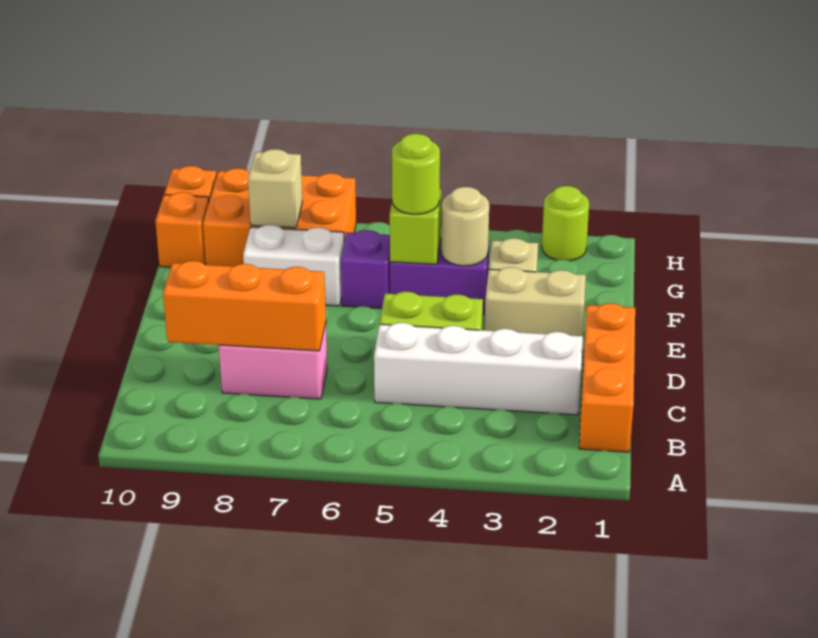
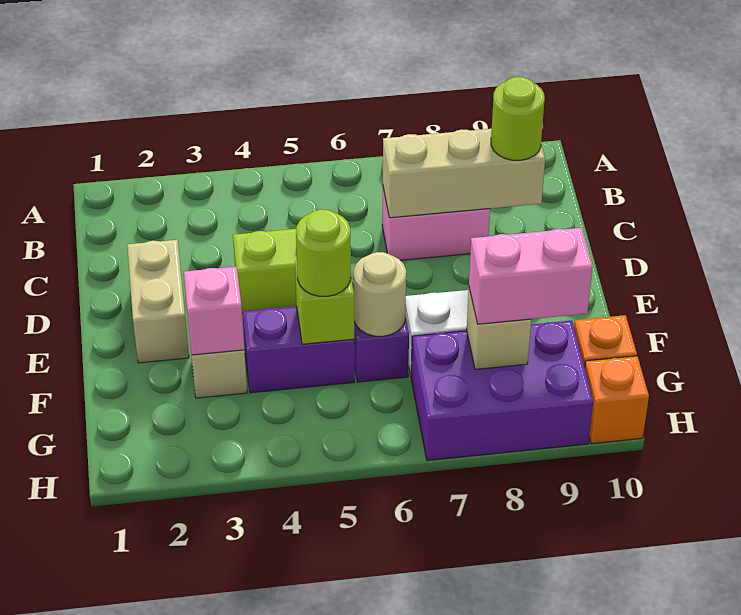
orange brick B1:D1 level 1 -> none
white brick C2:C5 level 1 -> none
orange brick C7:C9 level 2 -> tan brick C7:C9 level 2
tan brick E2:E3 level 1 -> tan brick D2:E2 level 1
none -> pink brick F3 level 2
tan round brick F4 level 2 -> tan round brick F6 level 2
orange brick G7:H9 level 1 -> purple brick G7:H9 level 1
none -> pink brick G8:G9 level 3
lime round brick H2 level 1 -> lime round brick C9 level 3

